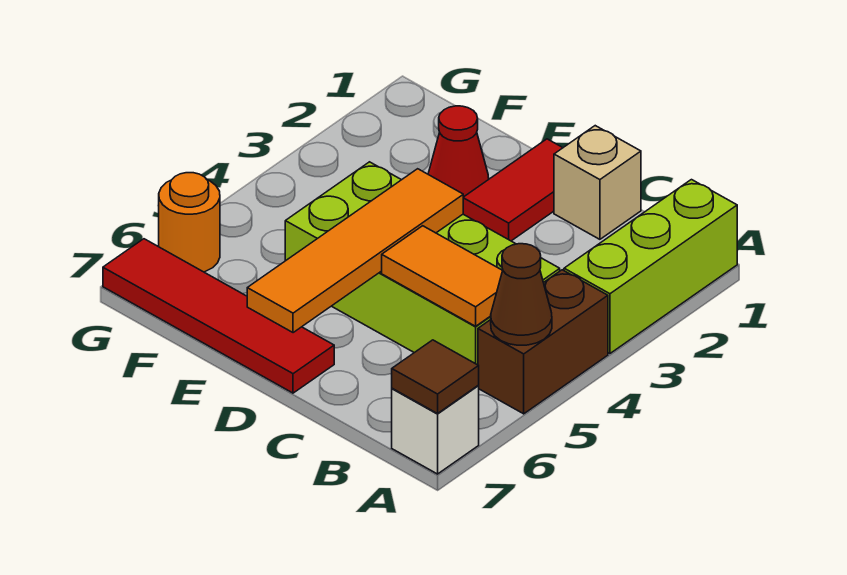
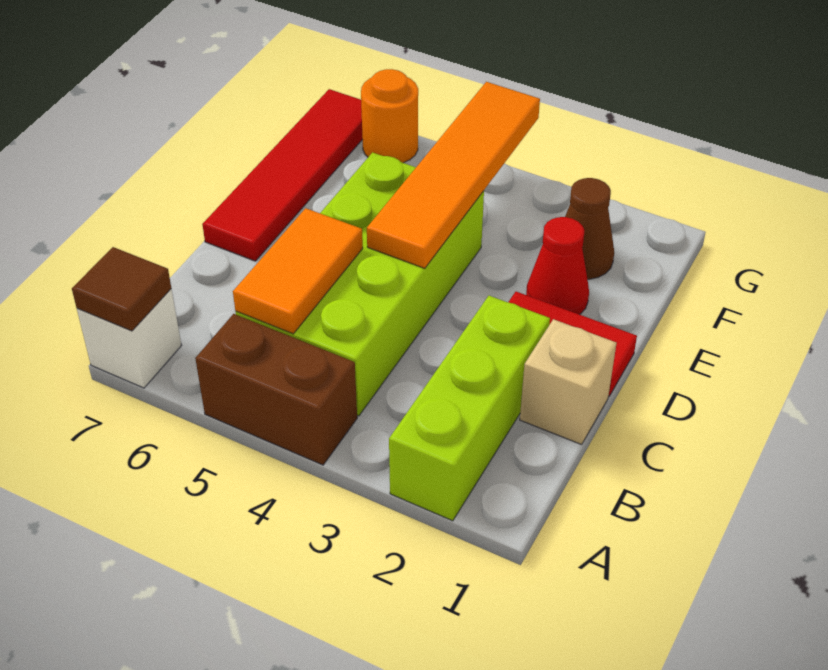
lime brick A1:A3 level 1 -> lime brick A2:C2 level 1
brown cone A5 level 2 -> brown cone F2 level 1
orange tile D4:D7 level 2 -> orange tile D4:G4 level 2

